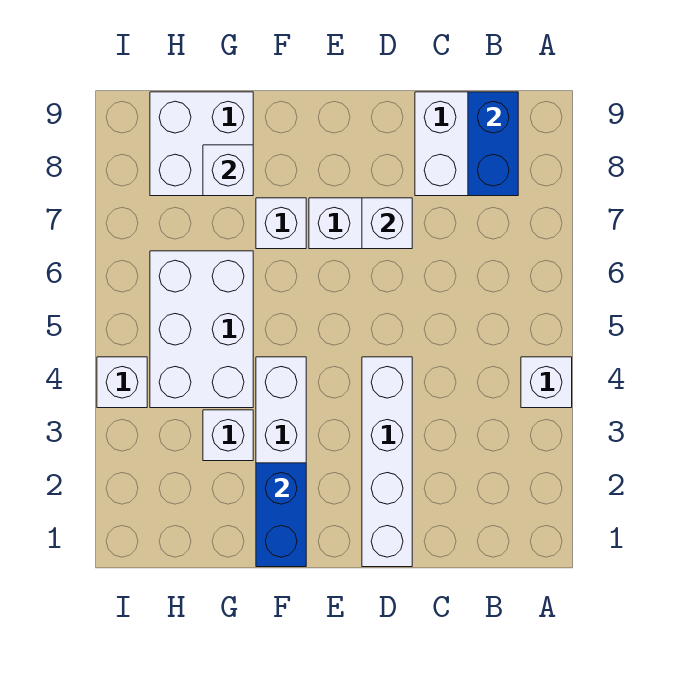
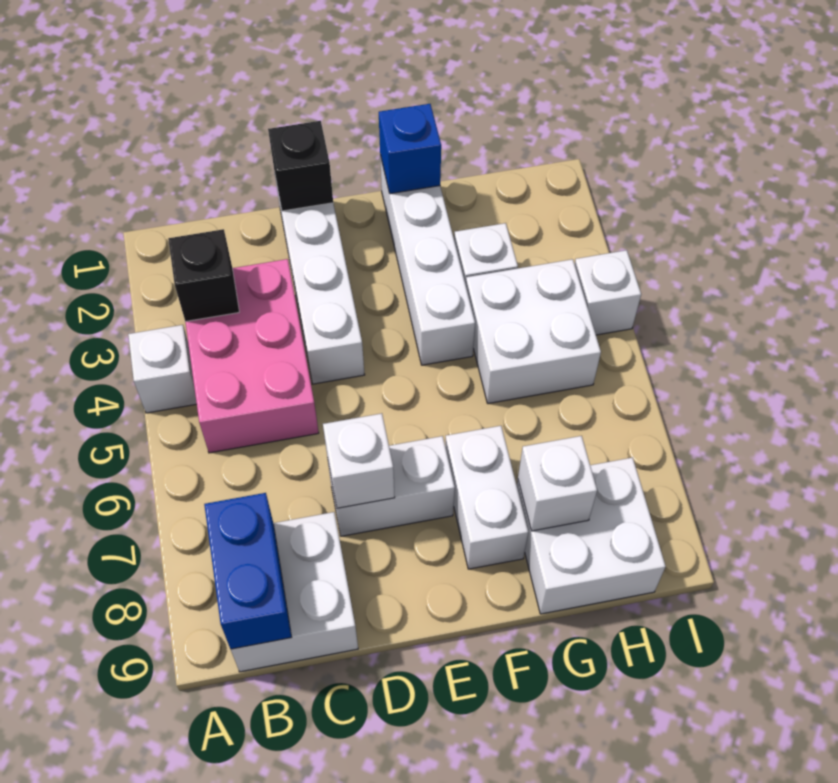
none -> pink brick B3:C5 level 1
none -> black brick B3 level 2
none -> black brick D1 level 2
blue brick F1:F2 level 2 -> blue brick F1 level 2
white brick F7 level 1 -> white brick F7:F8 level 1
white brick G4:H6 level 1 -> white brick G4:H5 level 1

